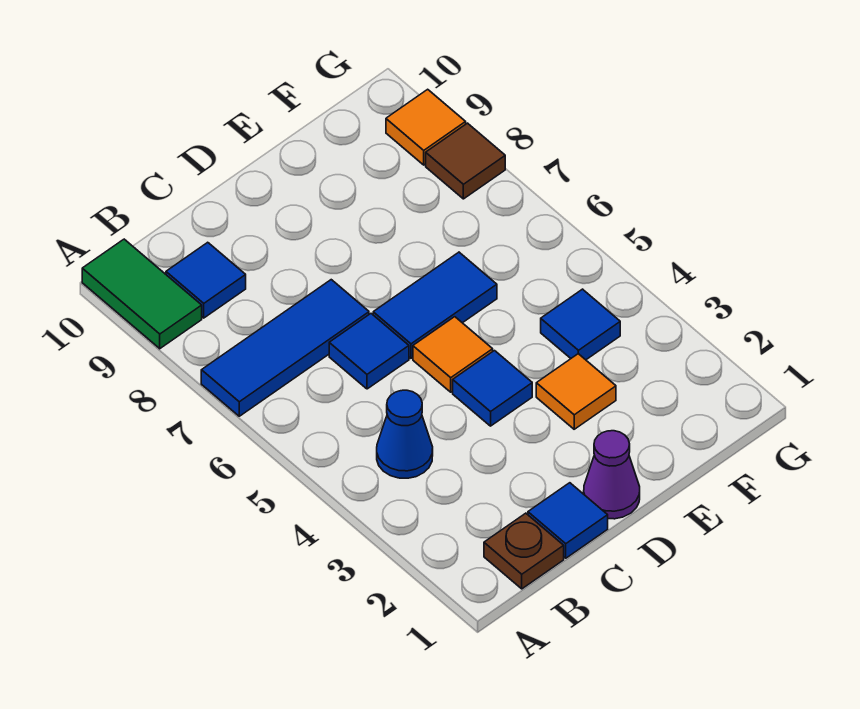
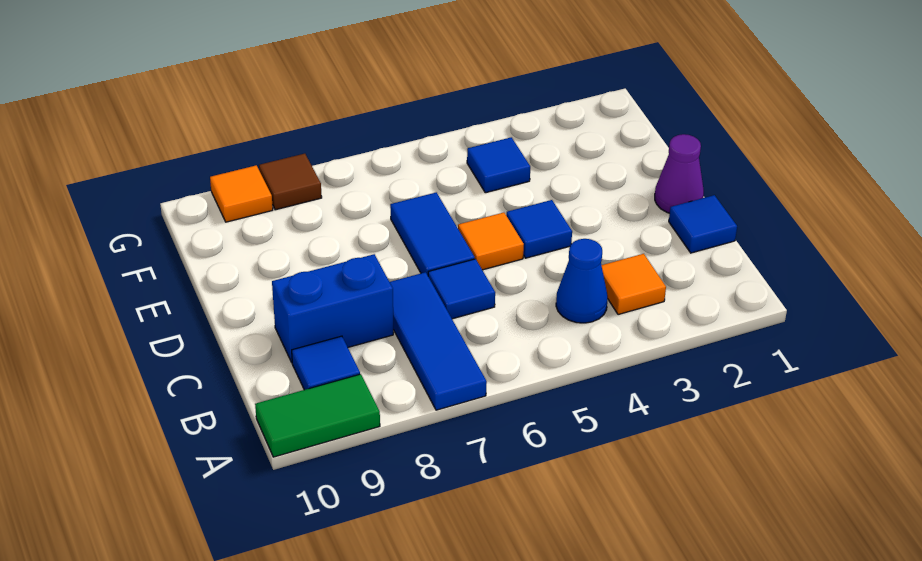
brown plate B1 level 1 -> none
none -> blue brick C8:C9 level 1
orange tile E3 level 1 -> orange tile B3 level 1

